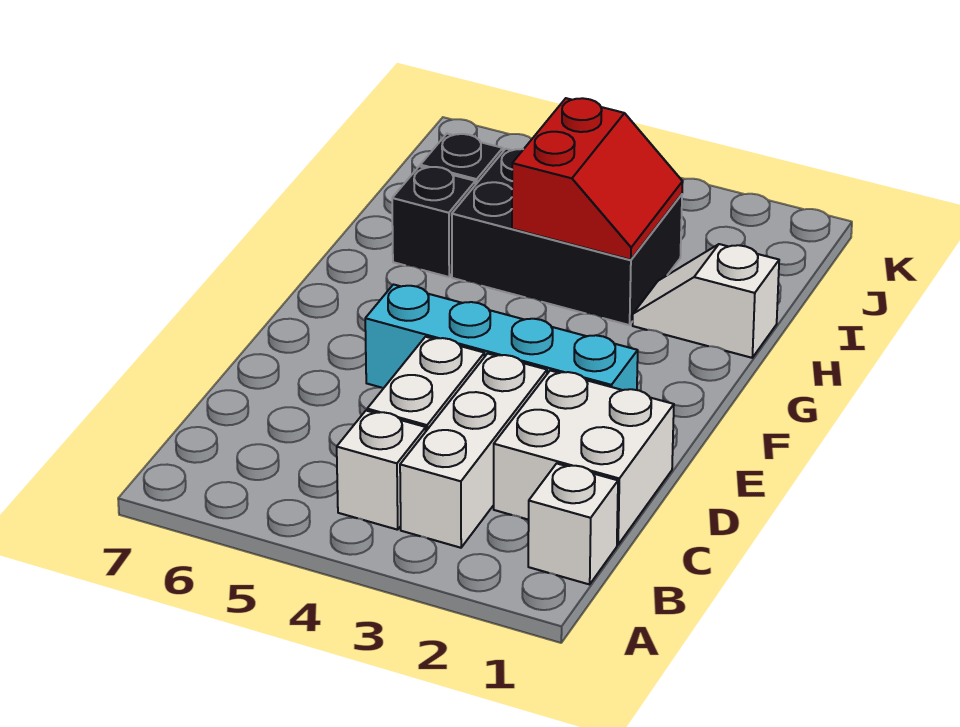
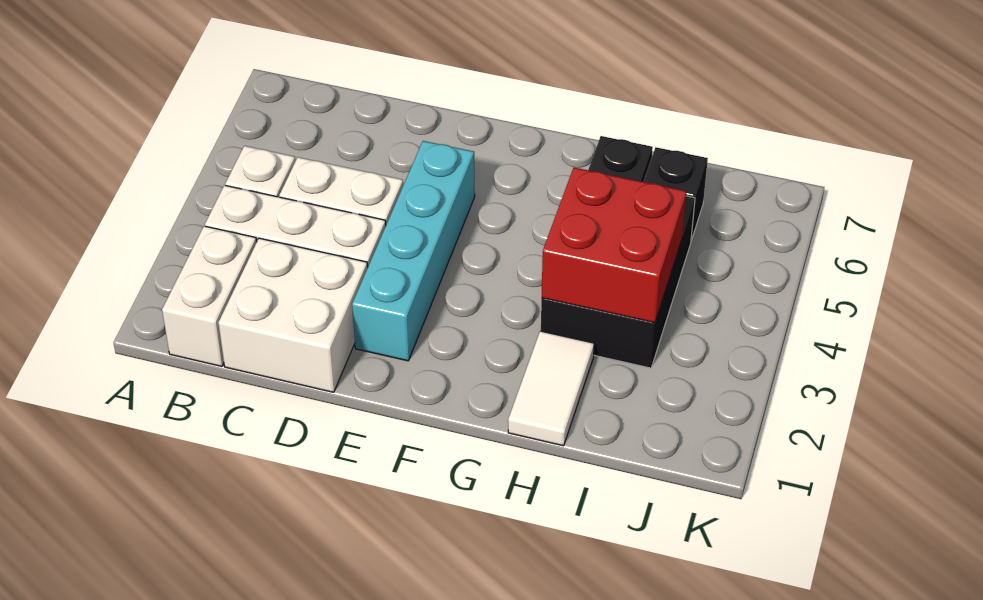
white brick B1 level 1 -> white brick B1:B2 level 1
white slope H1:H2 level 1 top 1 -> white tile H1:H2 level 1
red slope H3:I4 level 2 top 4 -> red brick H3:I4 level 2

